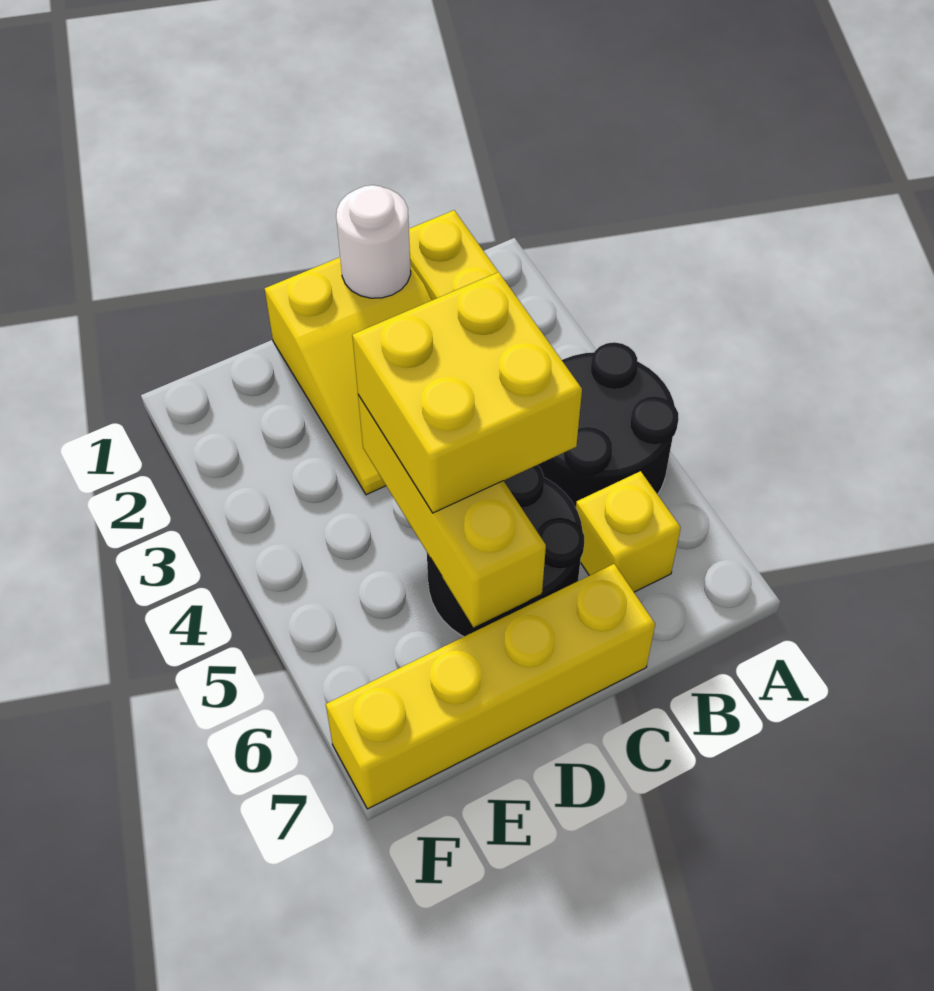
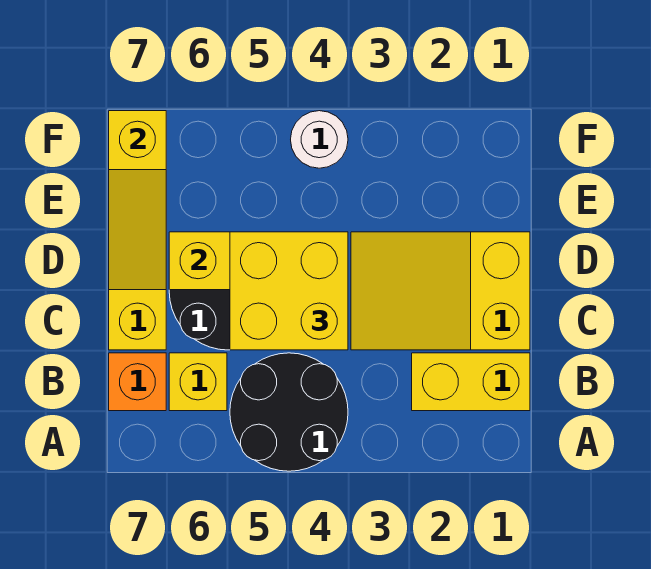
none -> orange brick B7 level 1
white round brick C1 level 2 -> white round brick F4 level 1
none -> yellow slope D7:F7 level 2 top F

